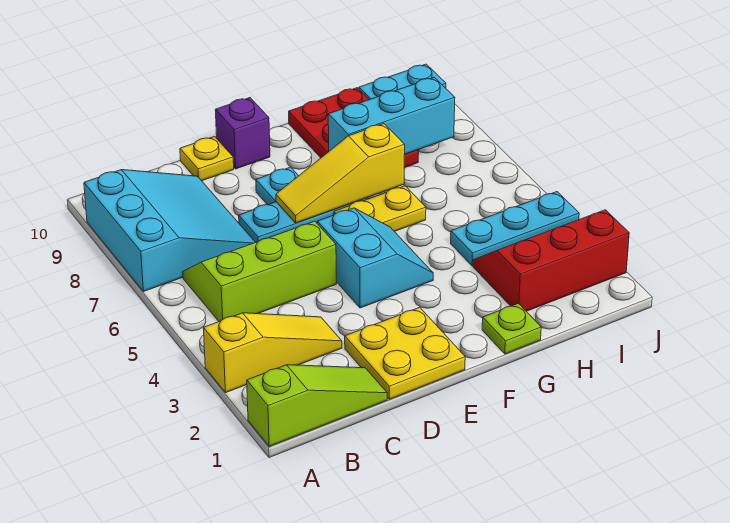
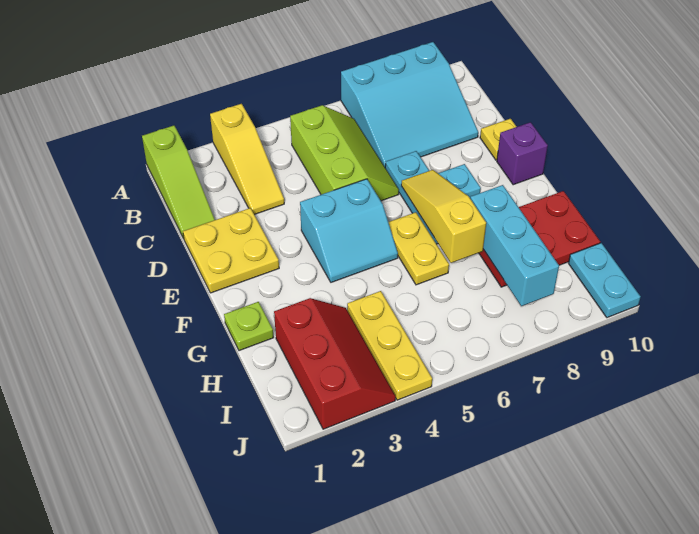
cyan plate H4:J4 level 1 -> yellow plate H4:J4 level 1

